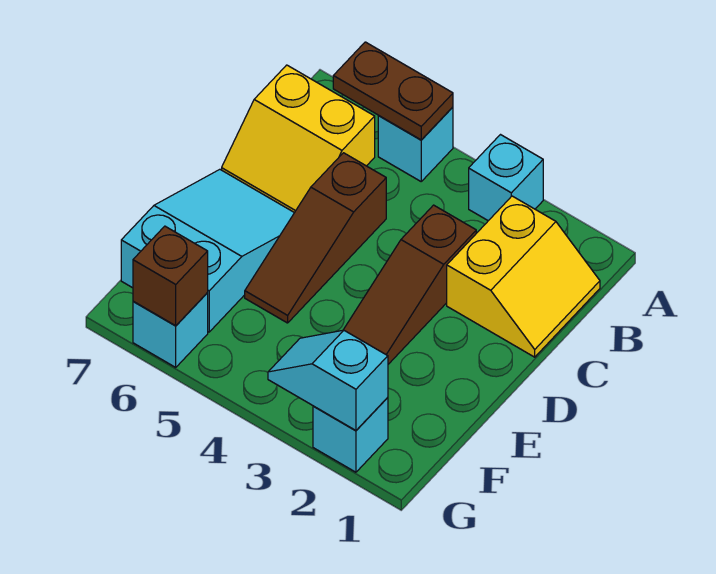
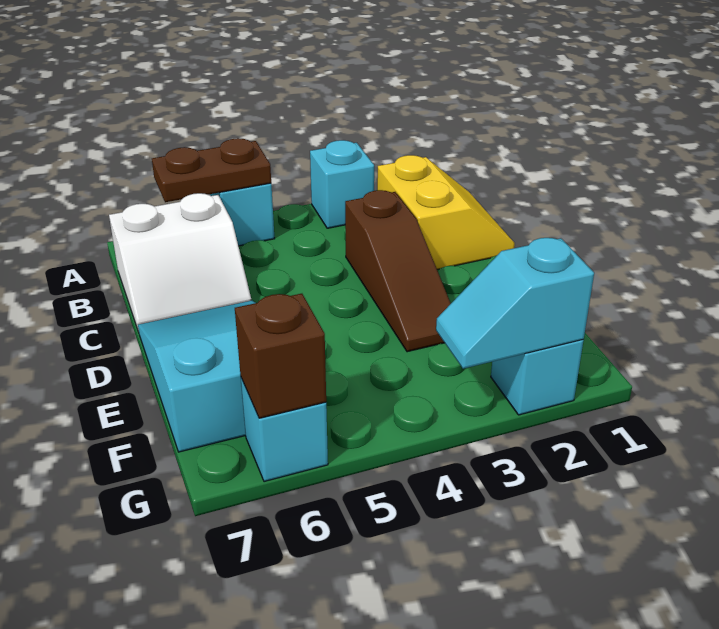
yellow slope B6:C7 level 1 top B -> white slope B6:C7 level 1 top B
brown slope C5:E5 level 1 top C -> none

